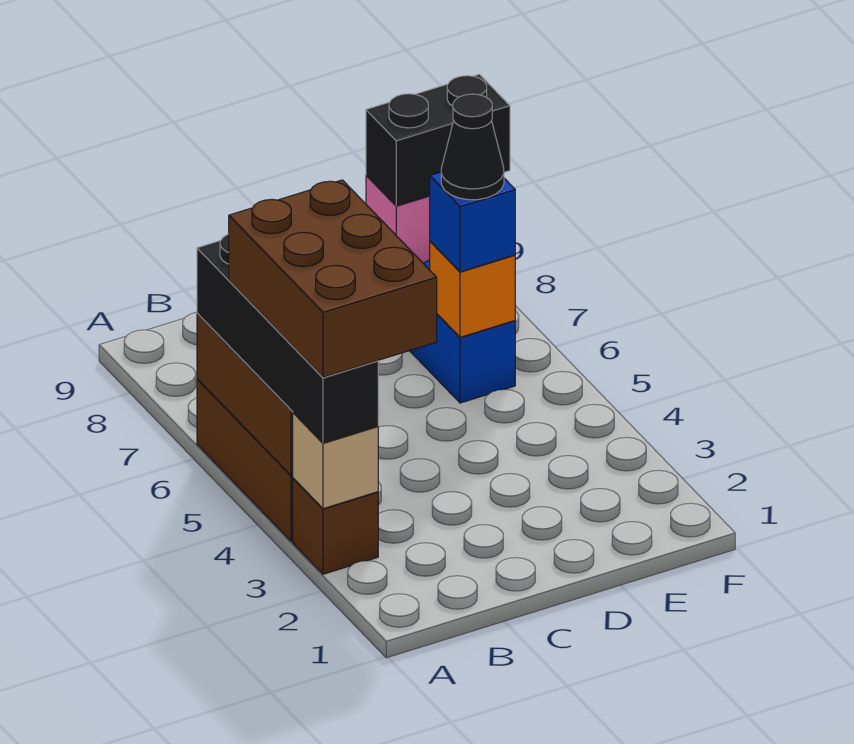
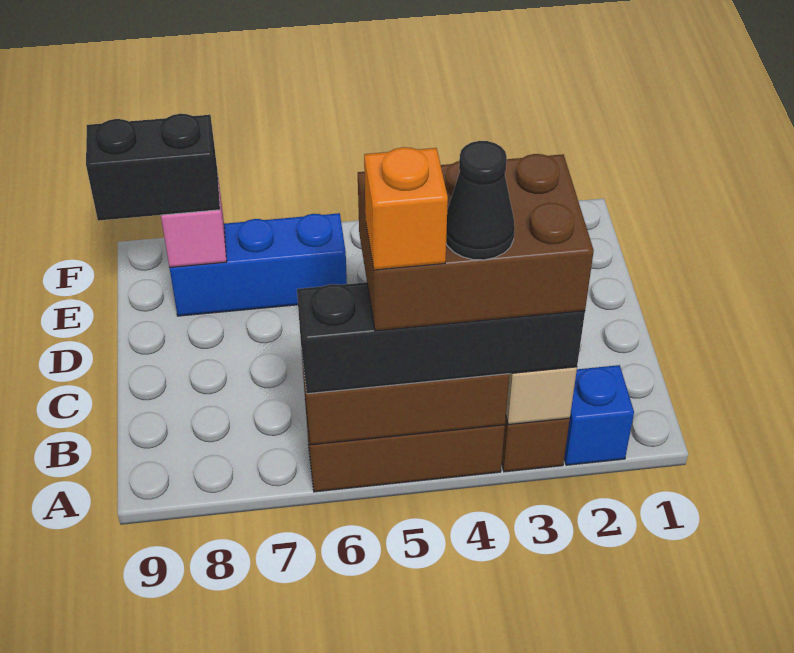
orange brick E6 level 2 -> orange brick A5 level 5
blue brick E6 level 3 -> blue brick A2 level 1
black cone E6 level 4 -> black cone A4 level 5
black brick E8:F8 level 3 -> black brick E8:E9 level 3

